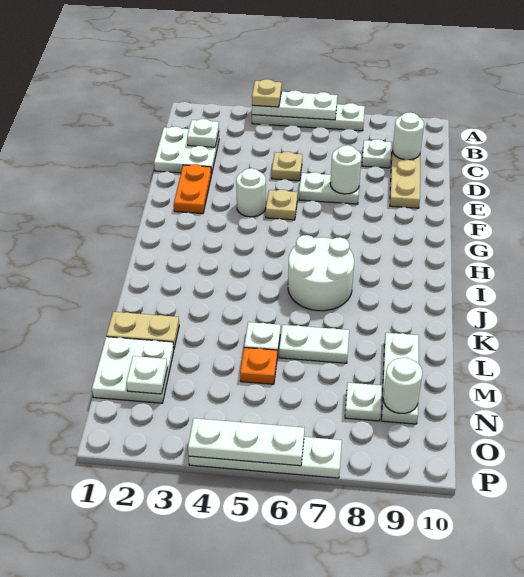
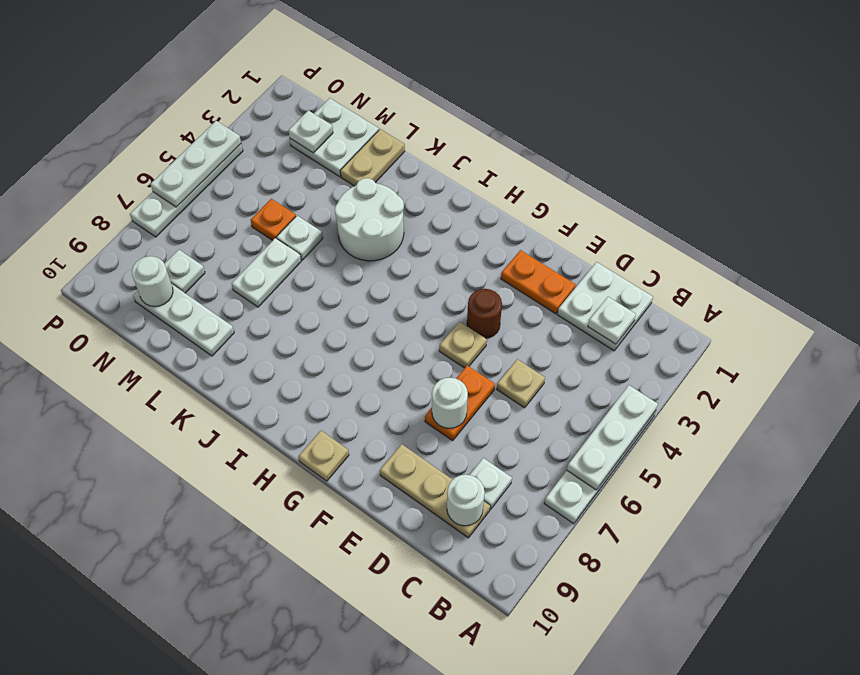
tan plate A4 level 3 -> tan plate G10 level 1
white plate E6:E7 level 1 -> orange plate E6:E7 level 1
white round brick F4 level 1 -> brown round brick F4 level 1
white round brick I6:J7 level 1 -> white round brick J3:K4 level 1

